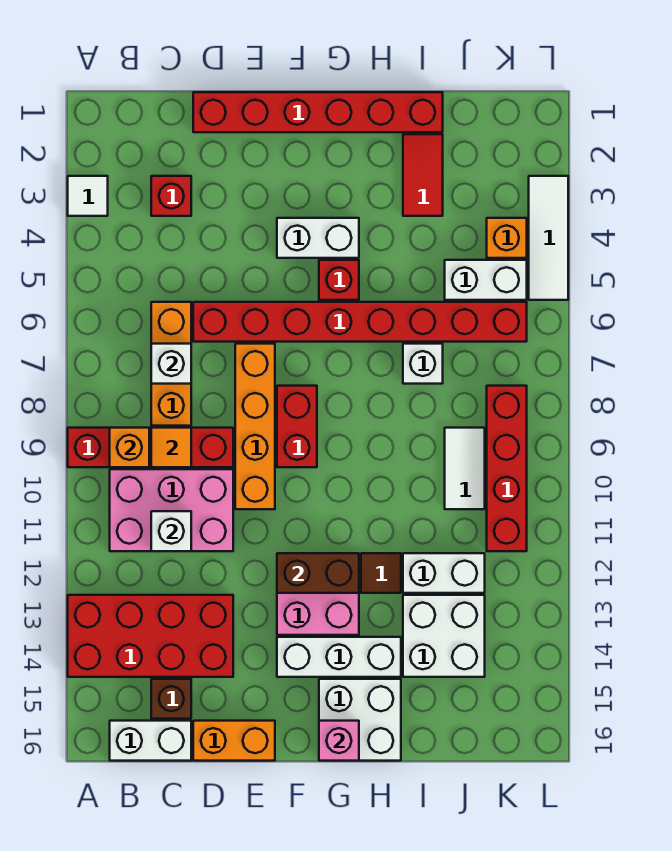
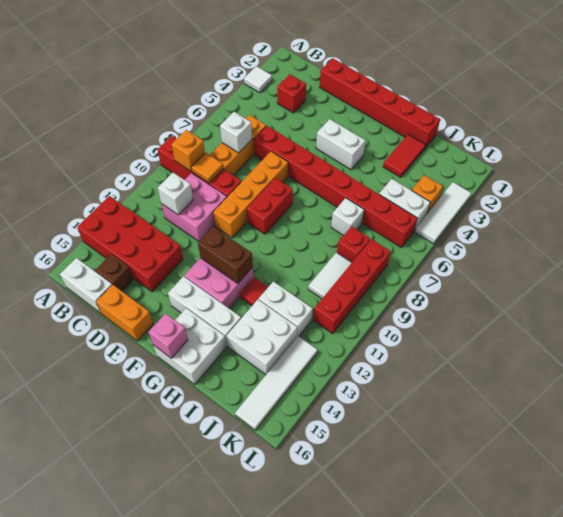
pink brick B10:D11 level 1 -> pink brick C10:D11 level 1
red brick G5 level 1 -> red brick J8 level 1
brown tile H12 level 1 -> red tile H12 level 1
none -> white tile K13:K16 level 1

